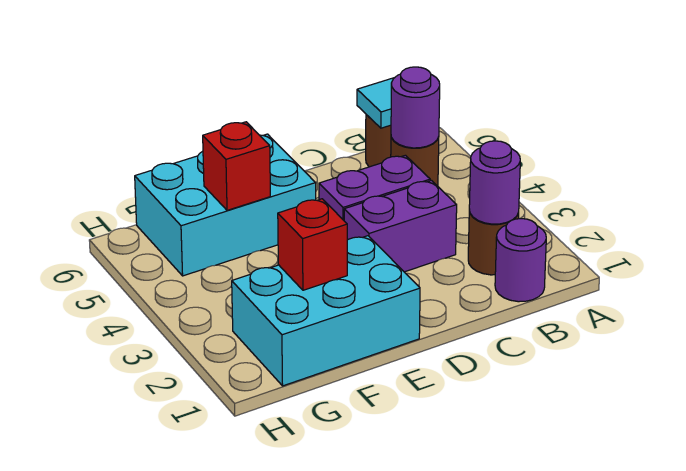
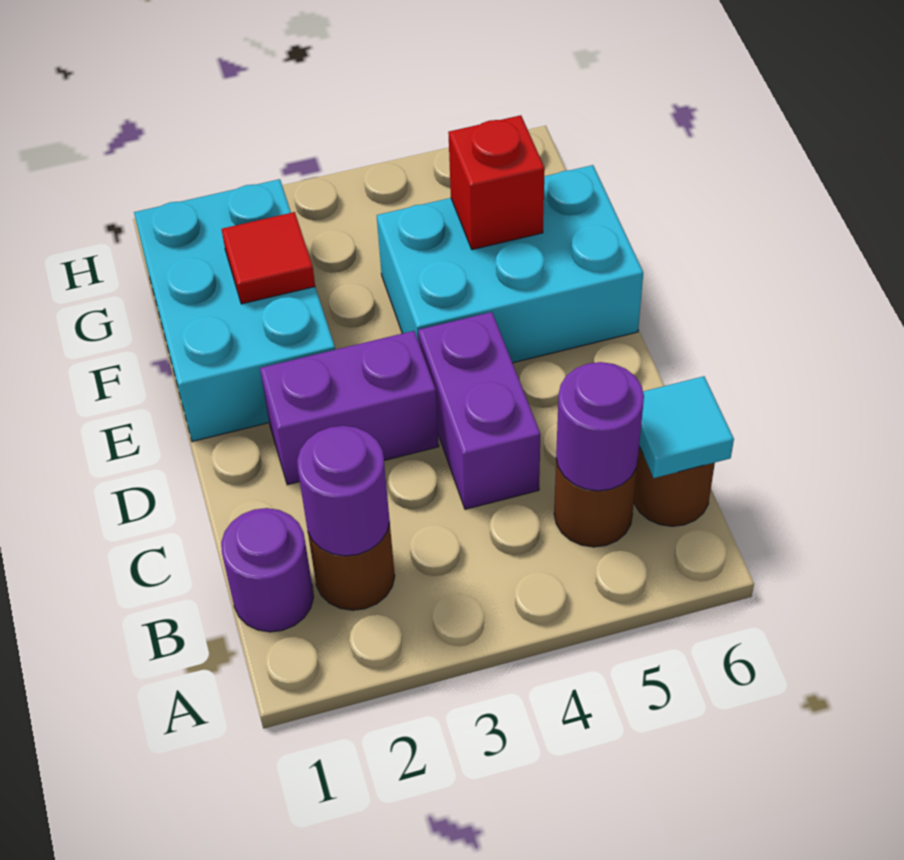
purple brick C3:D3 level 1 -> purple brick D2:D3 level 1
cyan brick E5:G6 level 1 -> cyan brick E4:F6 level 1
red brick F2 level 2 -> red tile F2 level 2

